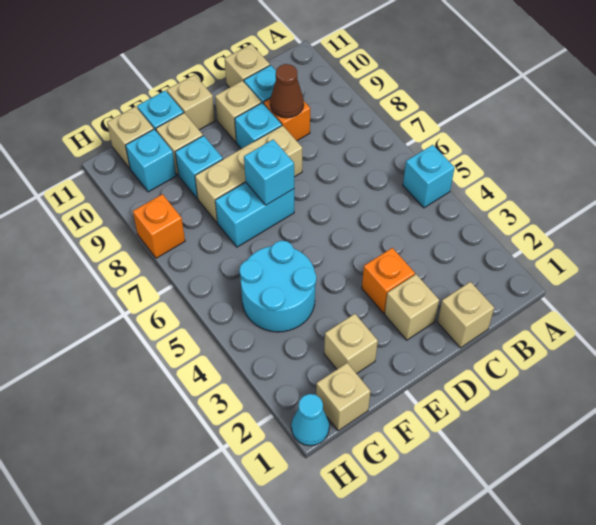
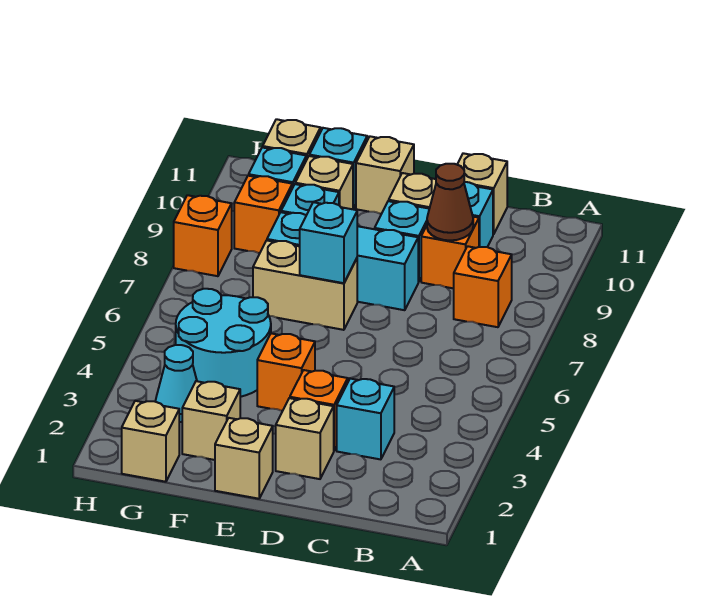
cyan brick A5 level 1 -> cyan brick C3 level 1
none -> orange brick B8 level 1
tan brick C1 level 1 -> tan brick E1 level 1
tan brick D8:F8 level 1 -> cyan brick D8:F8 level 1
none -> orange brick E4 level 1
cyan brick E7:F7 level 1 -> tan brick E7:F7 level 1
none -> orange brick G9 level 1
cyan cone H1 level 1 -> cyan cone G3 level 1

